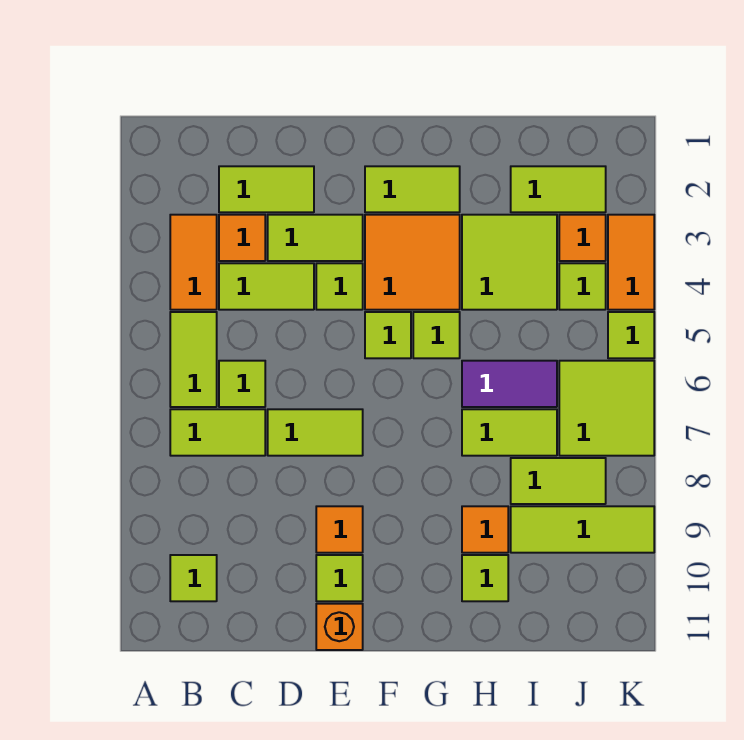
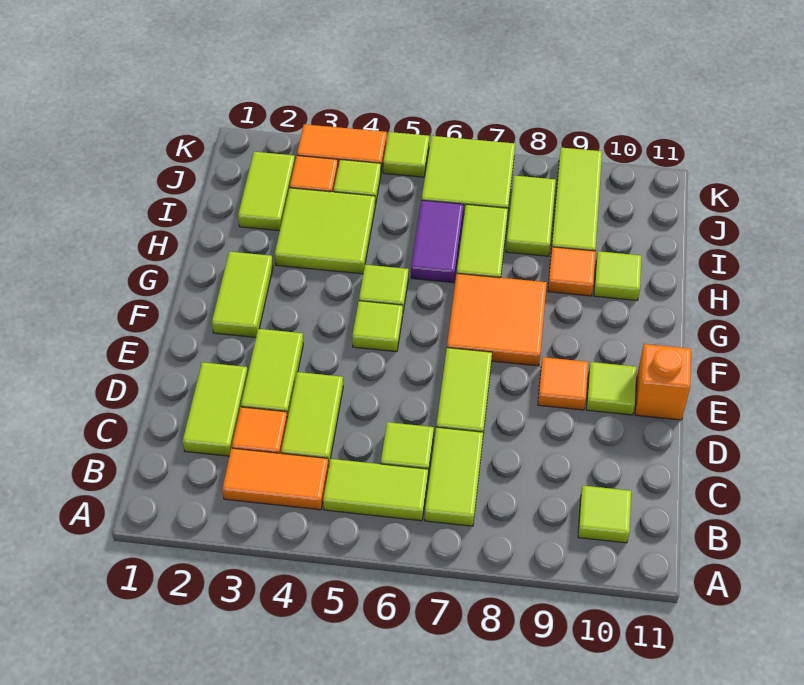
lime tile E4 level 1 -> none
orange tile F3:G4 level 1 -> orange tile F7:G8 level 1

